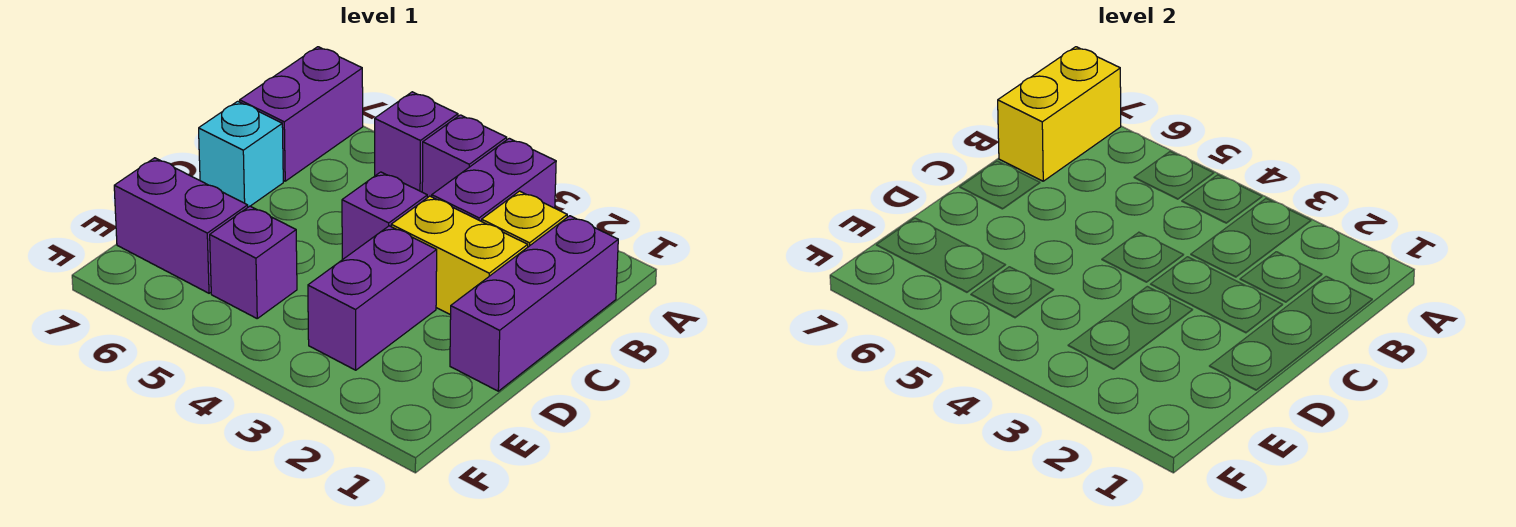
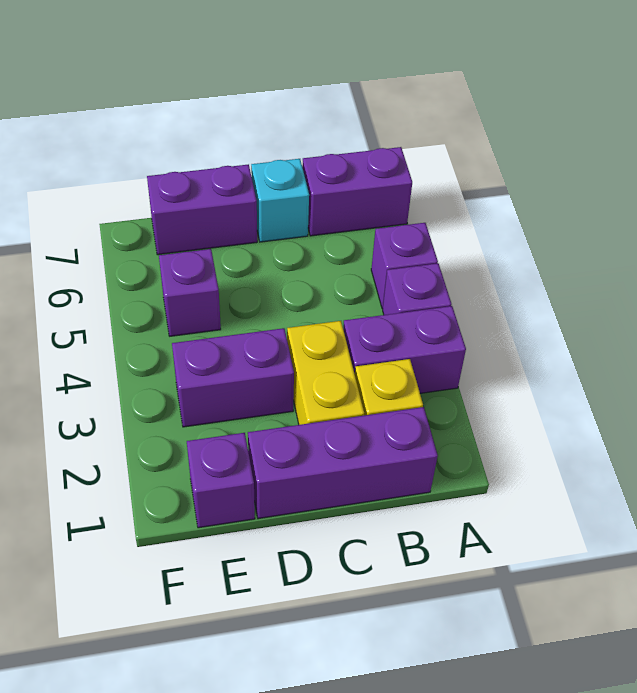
yellow brick A7:B7 level 2 -> none
purple brick C4 level 1 -> purple brick E1 level 1
purple brick E6:E7 level 1 -> purple brick D7:E7 level 1

